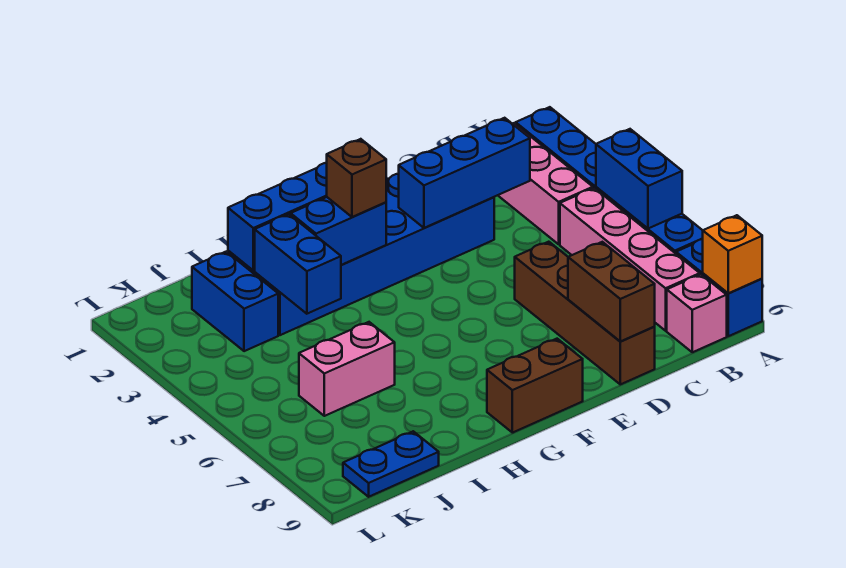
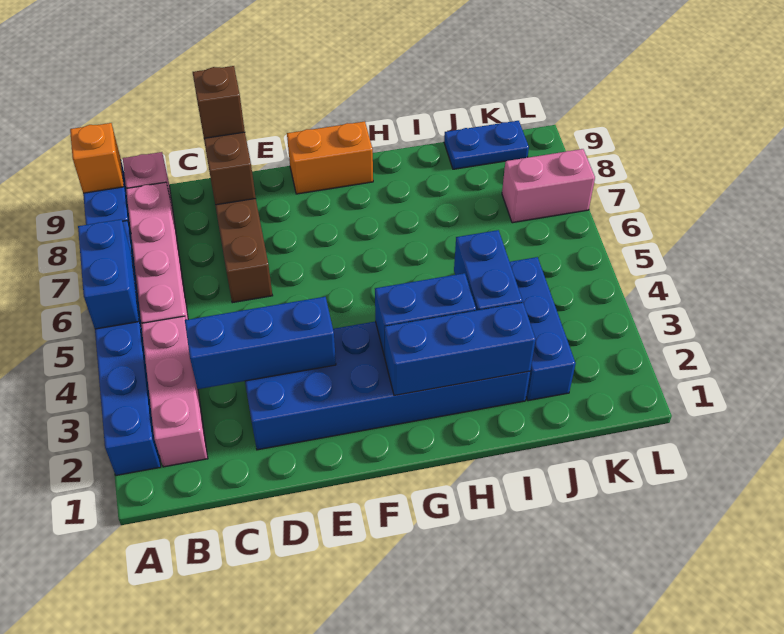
brown brick F9:G9 level 1 -> orange brick F9:G9 level 1
brown brick G3 level 3 -> brown brick D9 level 3
pink brick I6:J6 level 1 -> pink brick K7:L7 level 1
blue brick J2:J3 level 1 -> blue brick J2:J4 level 1

